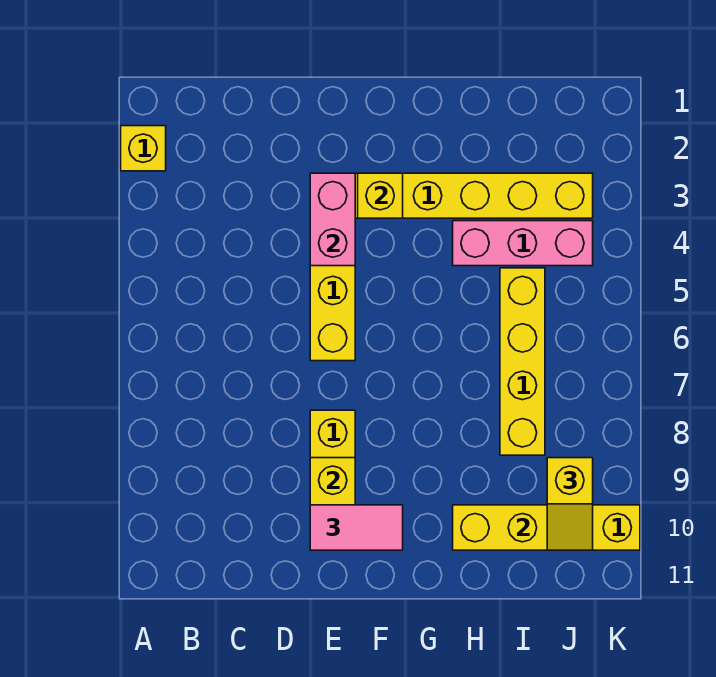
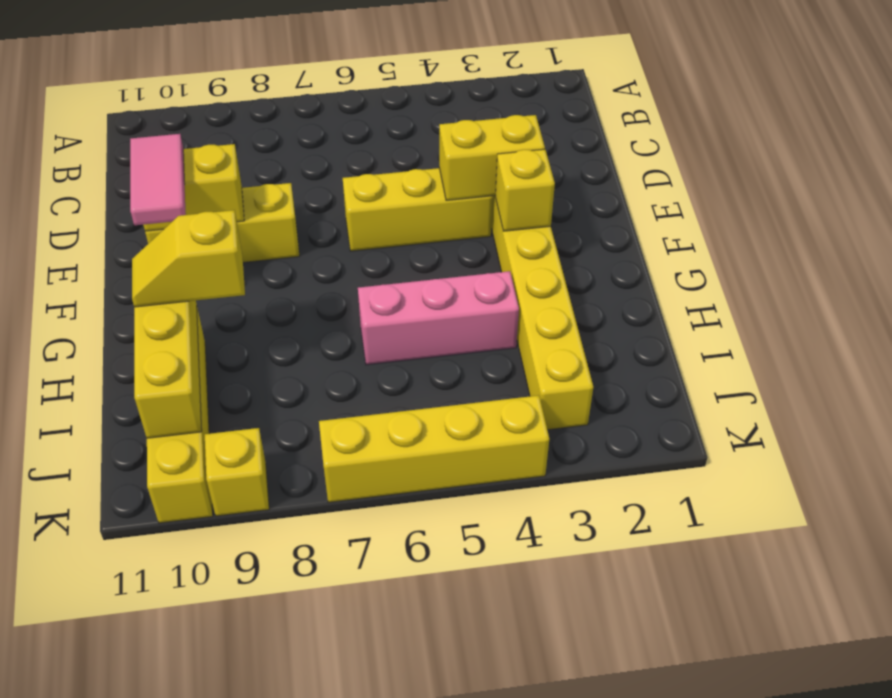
yellow brick A2 level 1 -> yellow brick K9 level 1
pink brick E3:E4 level 2 -> yellow brick E3:E4 level 2
pink brick H4:J4 level 1 -> pink brick H4:H6 level 1
yellow brick I5:I8 level 1 -> yellow brick K4:K7 level 1
yellow slope J9:J10 level 3 top 9 -> yellow slope H9:H10 level 3 top 9

